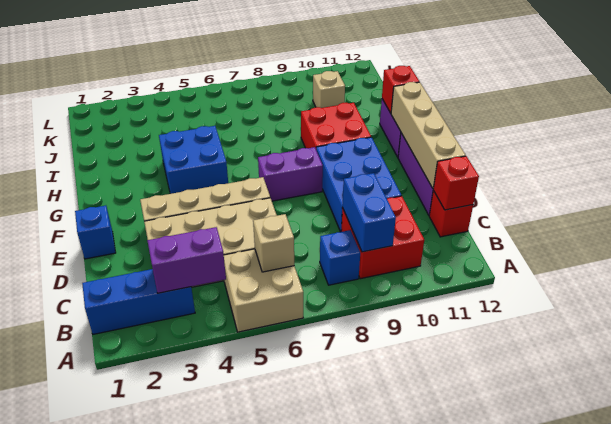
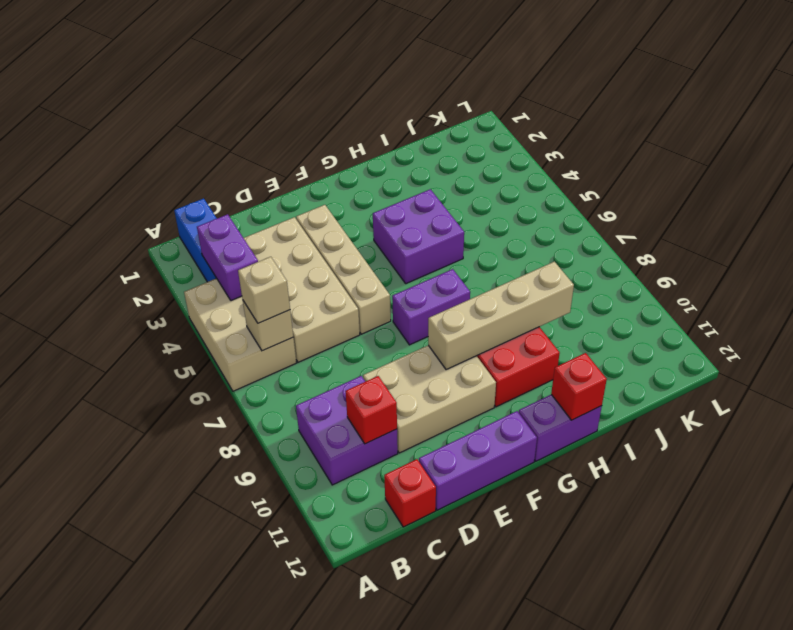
tan brick A5:B6 level 1 -> tan brick A4:B6 level 1
blue brick B8 level 1 -> none
red brick B9:C10 level 1 -> purple brick B9:C10 level 1
blue brick B9:C9 level 2 -> none
red brick C12 level 2 -> red brick C10 level 2
blue brick D9:F10 level 1 -> tan brick D9:F10 level 1
tan brick D12:G12 level 2 -> tan brick F9:I9 level 2
blue brick E1 level 1 -> none
purple brick F7:F8 level 1 -> purple brick F7:G7 level 1
blue brick G4:H5 level 1 -> purple brick G4:H5 level 1
tan brick J10 level 1 -> tan brick B6 level 3

